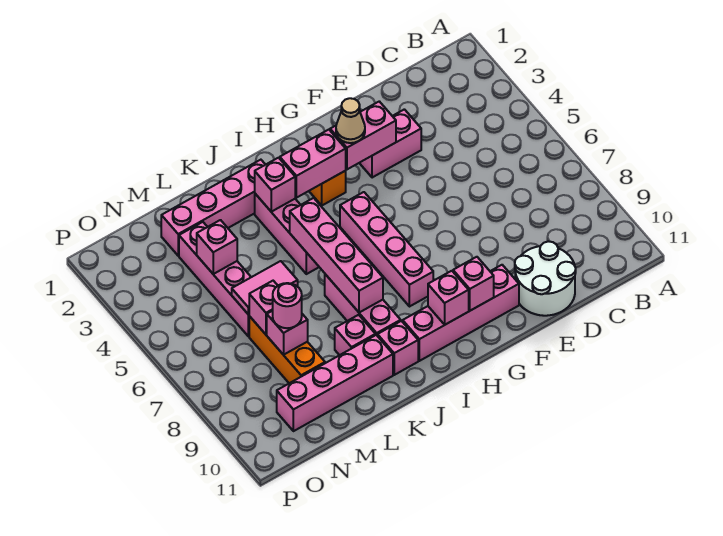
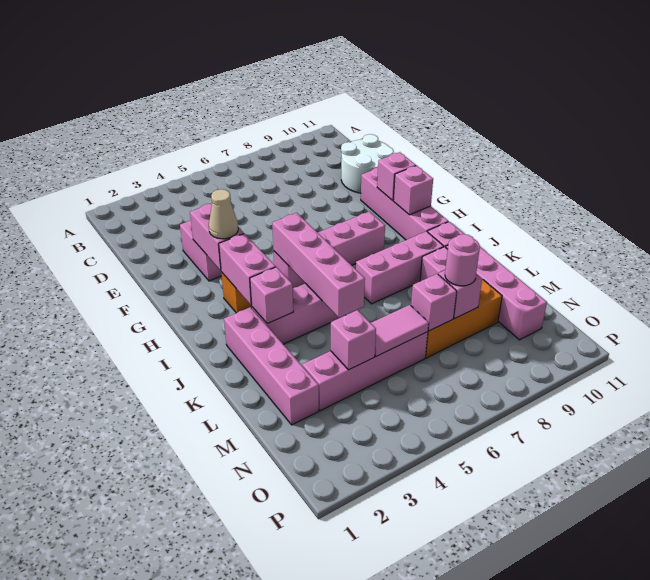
pink brick J5:J8 level 2 -> pink brick H5:K5 level 2
pink tile L6:M6 level 2 -> pink tile M5:M6 level 2

